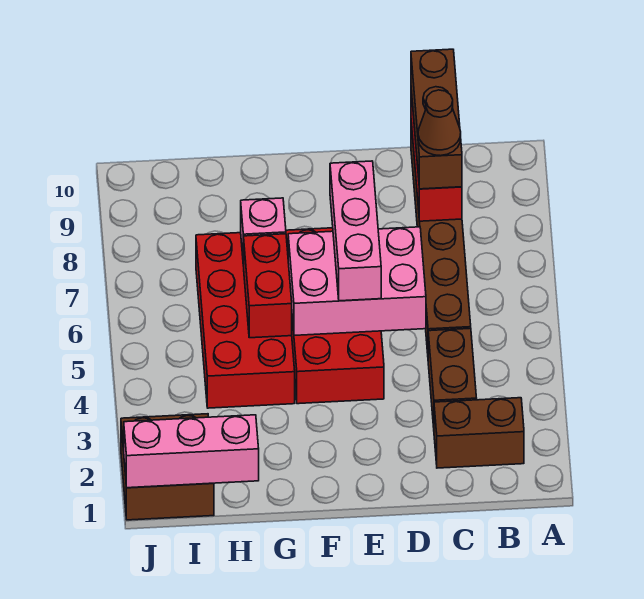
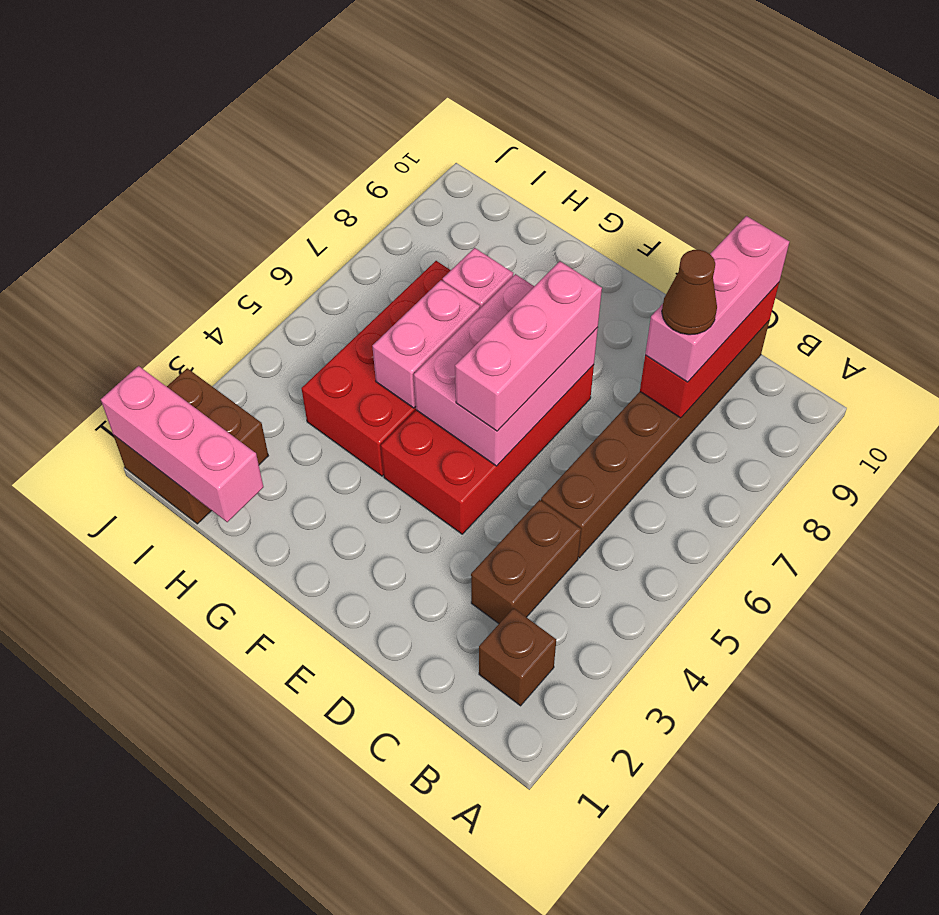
brown brick B2:C2 level 1 -> brown brick B2 level 1
brown brick C8:C10 level 3 -> pink brick C8:C10 level 3
pink brick D5:F6 level 2 -> pink brick E5:F7 level 2
red brick G5:G6 level 2 -> pink brick G5:G6 level 2

